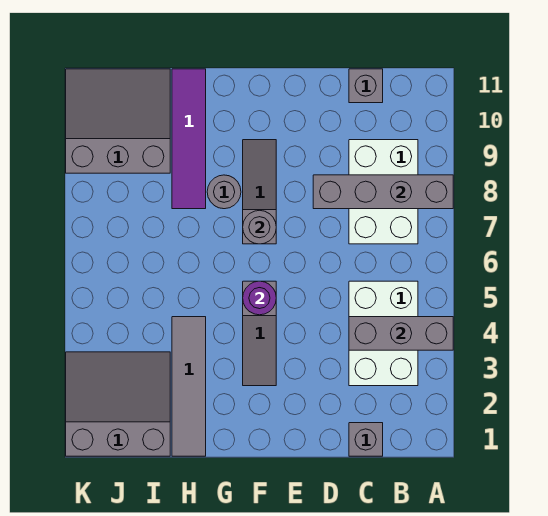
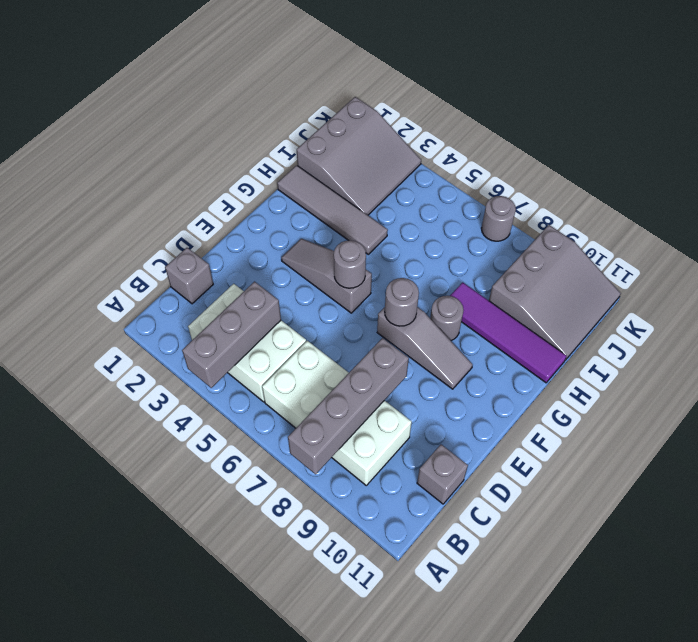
white brick B7:C9 level 1 -> white brick B6:C9 level 1
purple round brick F5 level 2 -> grey round brick F5 level 2
none -> grey round brick K7 level 1

